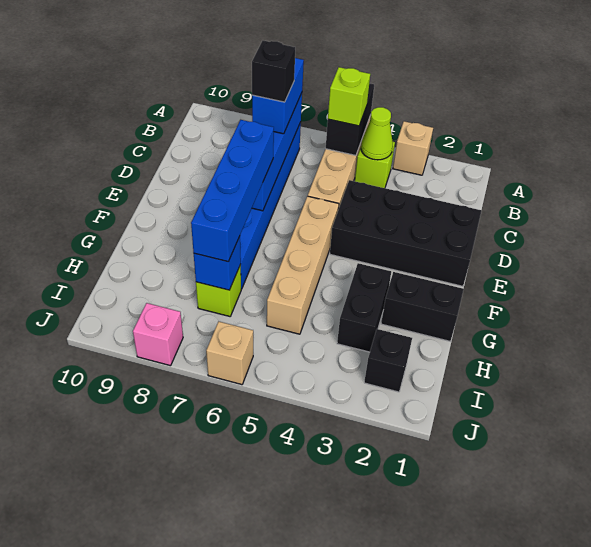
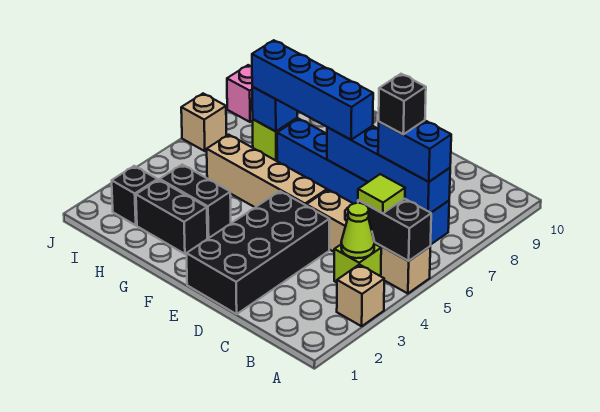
lime brick B5 level 3 -> lime tile B5 level 3
black brick G1:G2 level 1 -> black brick G2:H2 level 1

